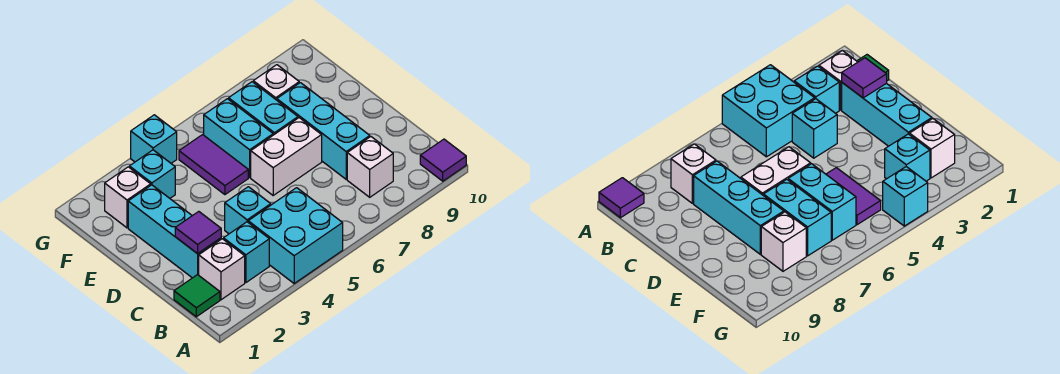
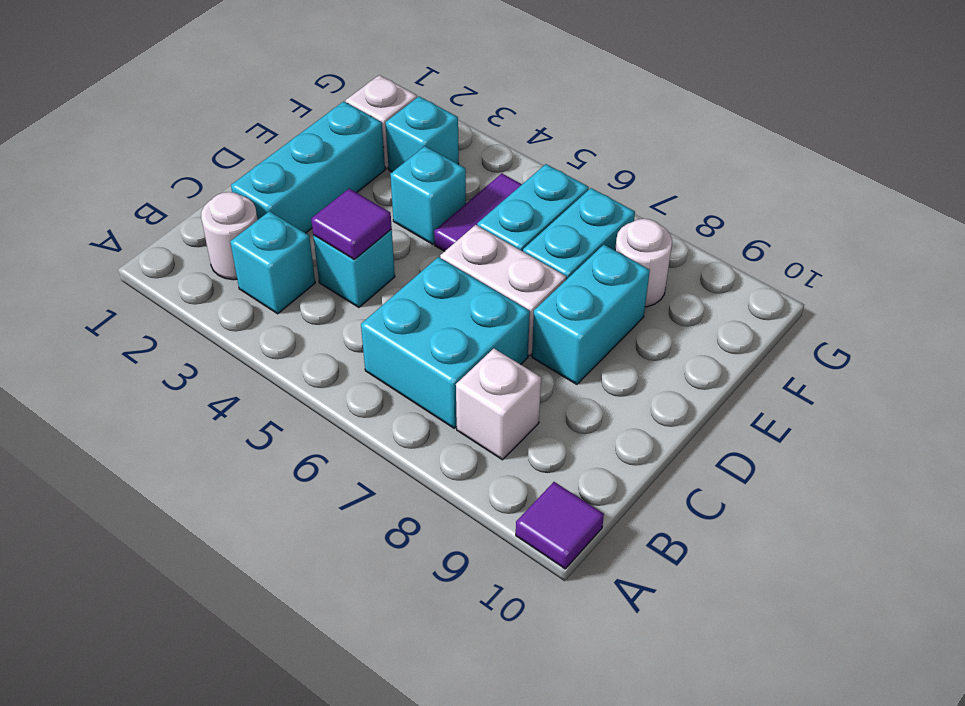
cyan brick A4:B5 level 1 -> cyan brick B6:C7 level 1
green tile B1 level 1 -> none
white brick B2 level 1 -> white round brick B2 level 1
purple tile C2 level 2 -> purple tile C4 level 2
cyan brick C8:E8 level 1 -> cyan brick D8:E8 level 1
white brick F8 level 1 -> white round brick F8 level 1
cyan brick G4 level 1 -> cyan brick E4 level 1

